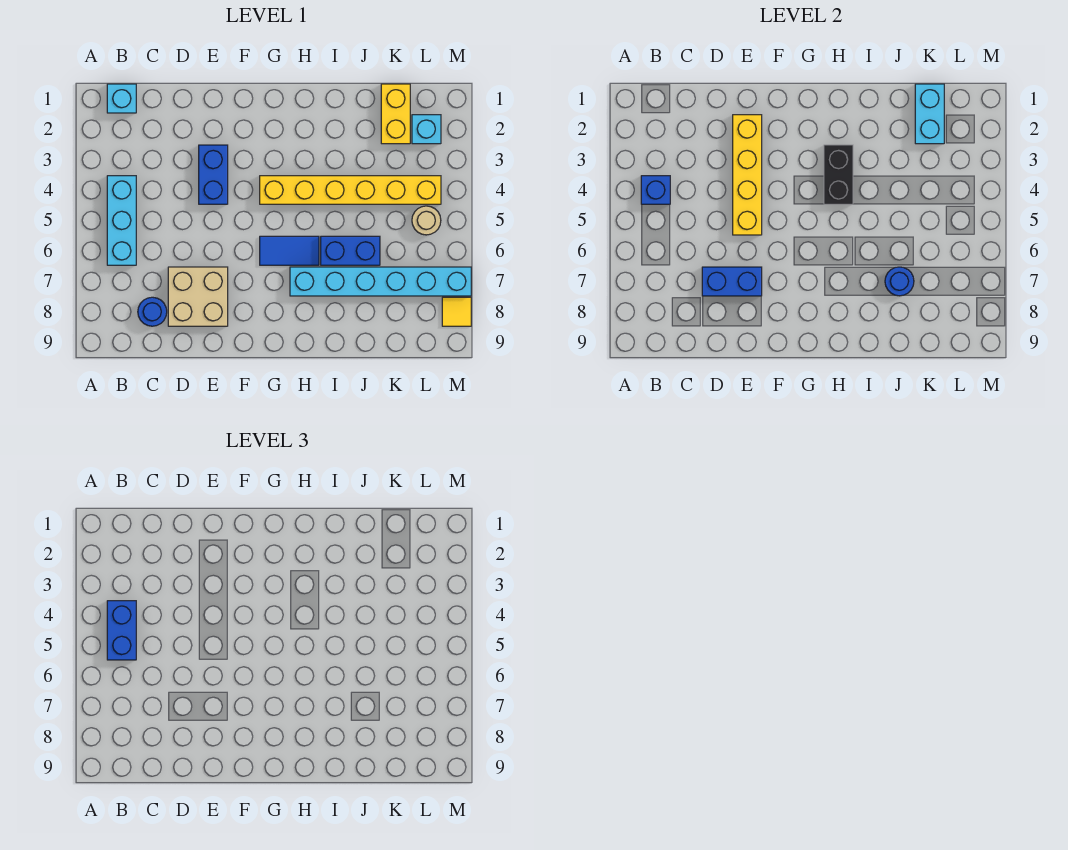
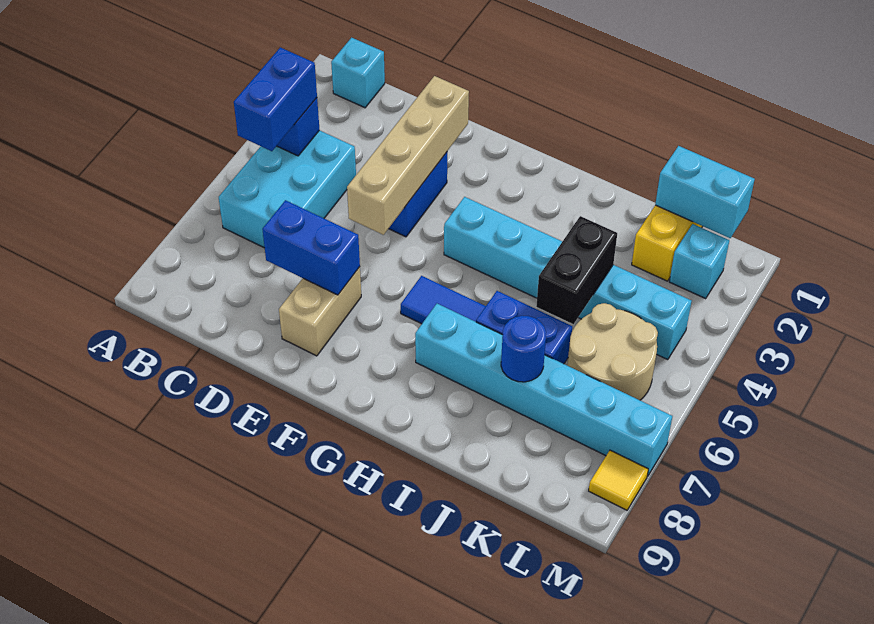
cyan brick B4:B6 level 1 -> cyan brick B4:C6 level 1
blue round brick C8 level 1 -> none
tan brick D7:E8 level 1 -> tan brick E7:E8 level 1
yellow brick E2:E5 level 2 -> tan brick E2:E5 level 2
yellow brick G4:L4 level 1 -> cyan brick G4:L4 level 1
black brick H3:H4 level 2 -> black brick J4:J5 level 2
cyan brick K1:K2 level 2 -> cyan brick K1:L1 level 2
tan round brick L5 level 1 -> tan round brick K5:L6 level 1

